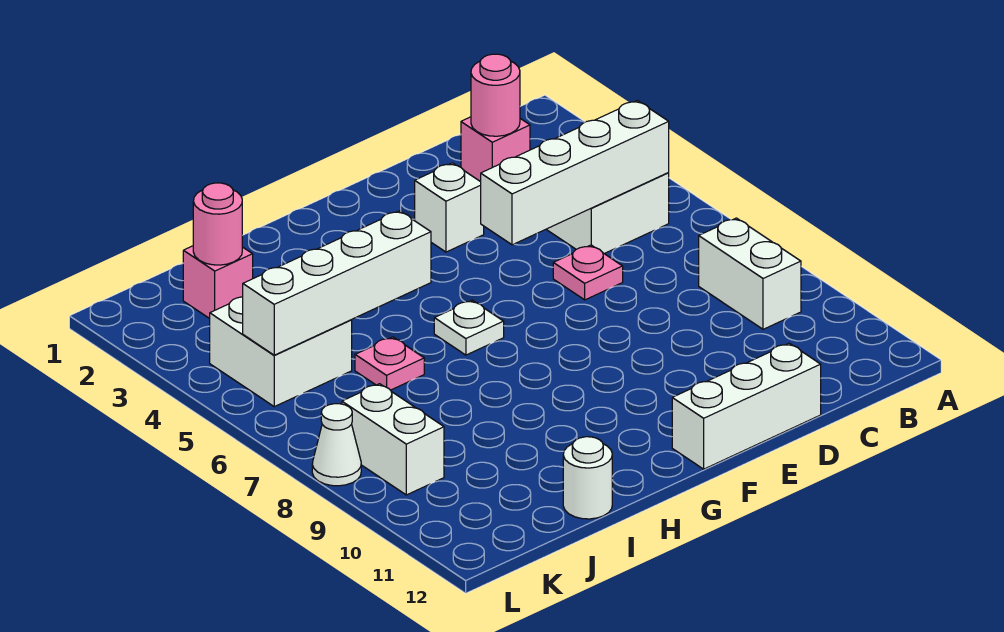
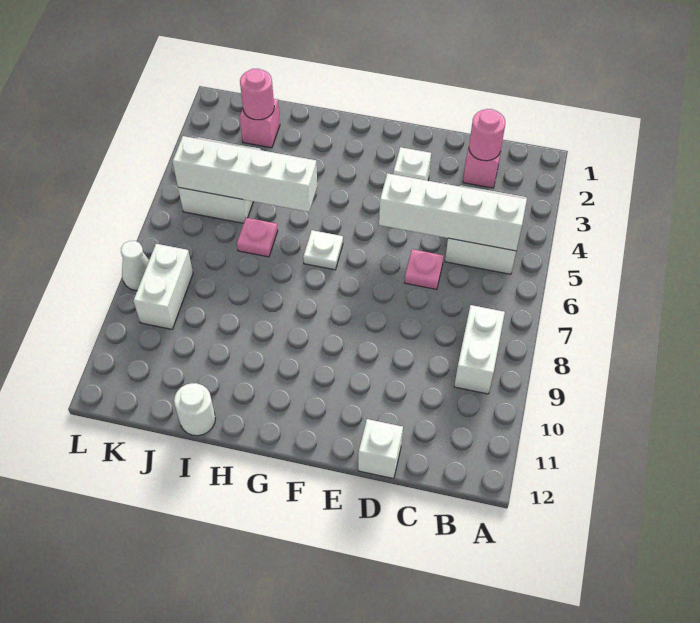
white brick D12:F12 level 1 -> white brick D12 level 1

